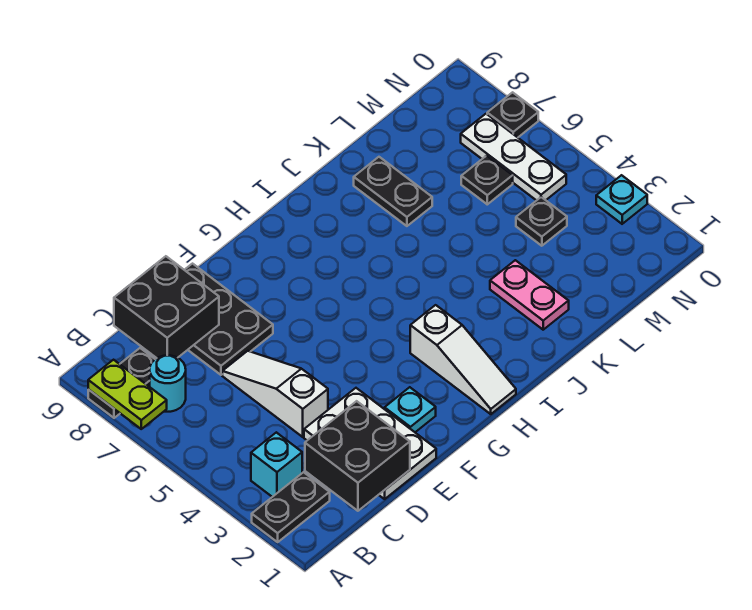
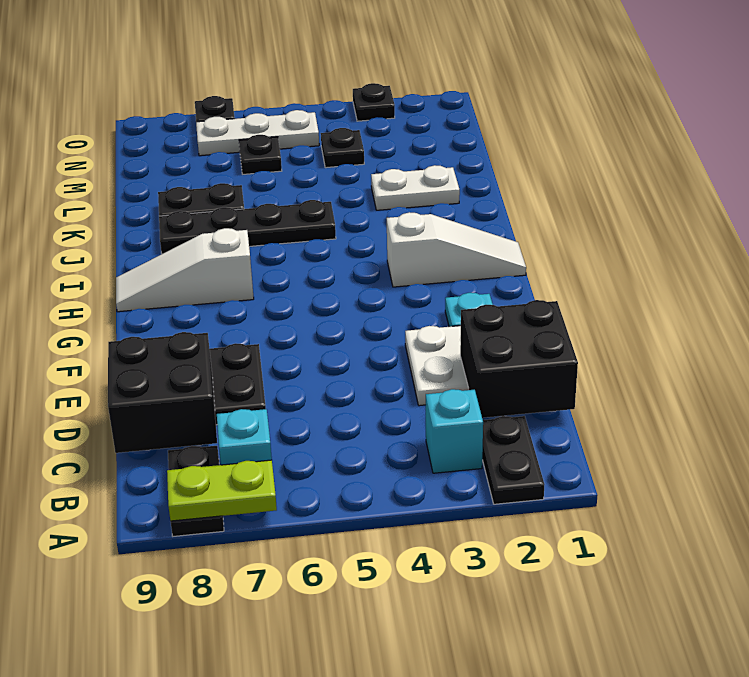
cyan round brick B7 level 1 -> cyan brick B7 level 1
white slope D4:D6 level 1 top 4 -> white slope H7:H9 level 1 top 7
none -> black plate J5:J8 level 1
pink plate K2:K3 level 1 -> white plate K2:K3 level 1
cyan plate O3 level 1 -> black plate O3 level 1

